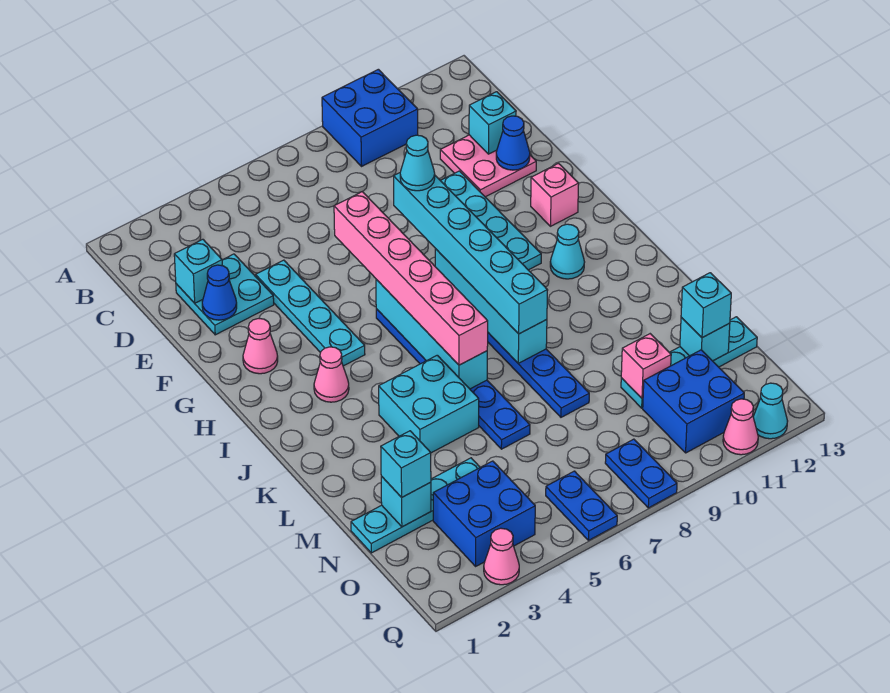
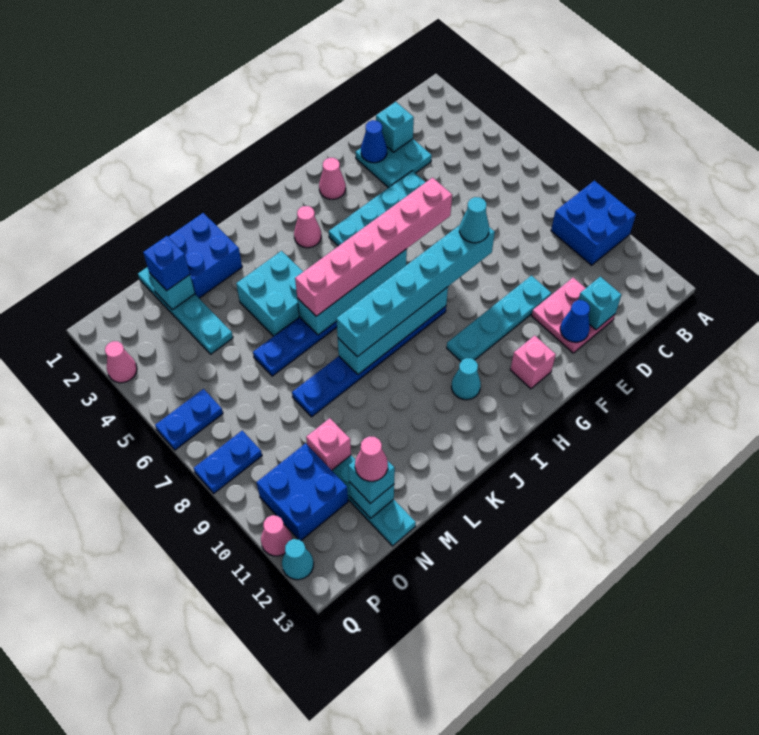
cyan brick N2 level 3 -> blue brick N2 level 3
none -> pink cone N12 level 4
blue brick O3:P4 level 1 -> blue brick L1:M2 level 1

